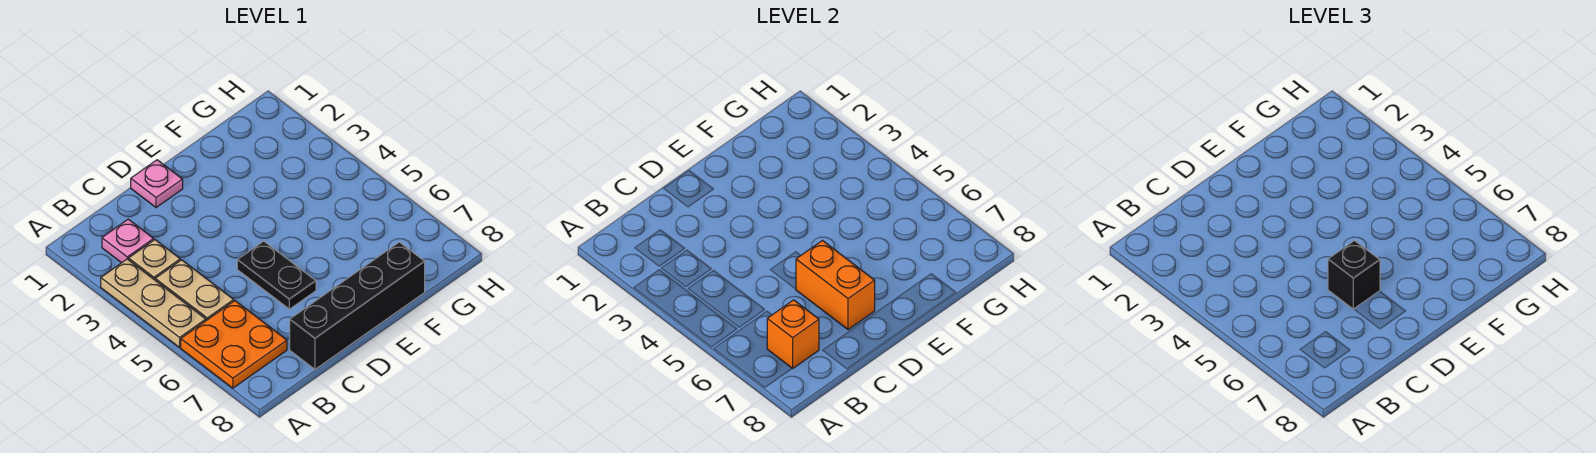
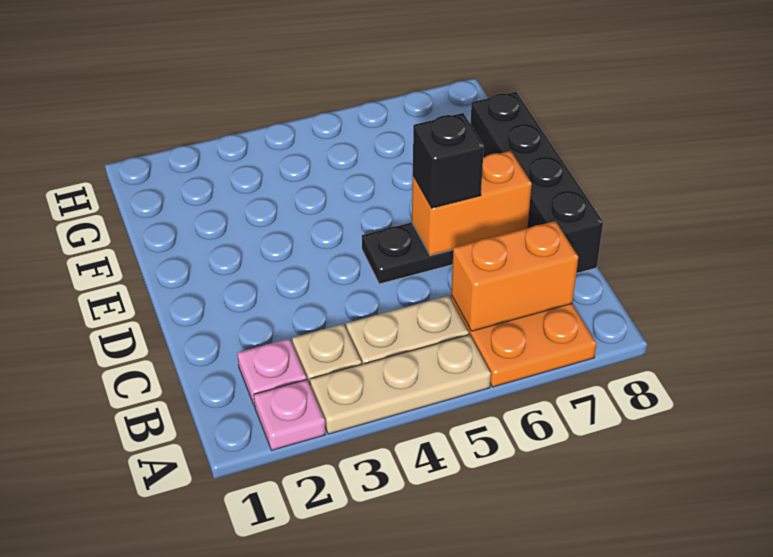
orange brick B7 level 2 -> orange brick B6:B7 level 2
pink plate D1 level 1 -> pink plate A2 level 1

